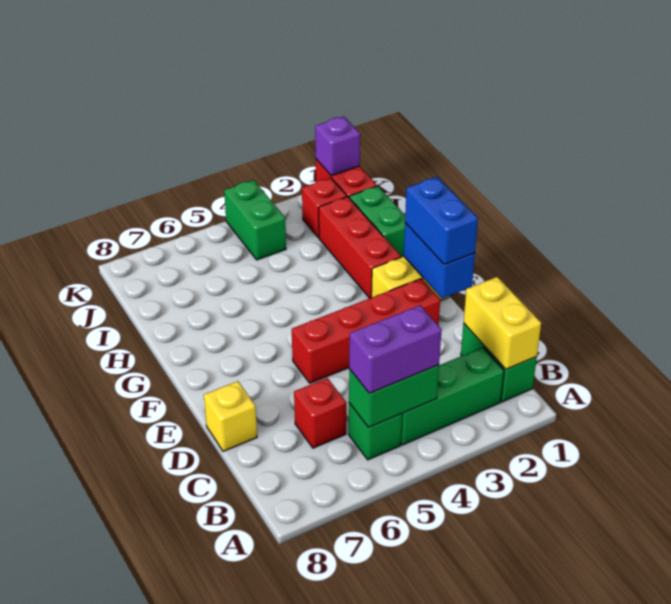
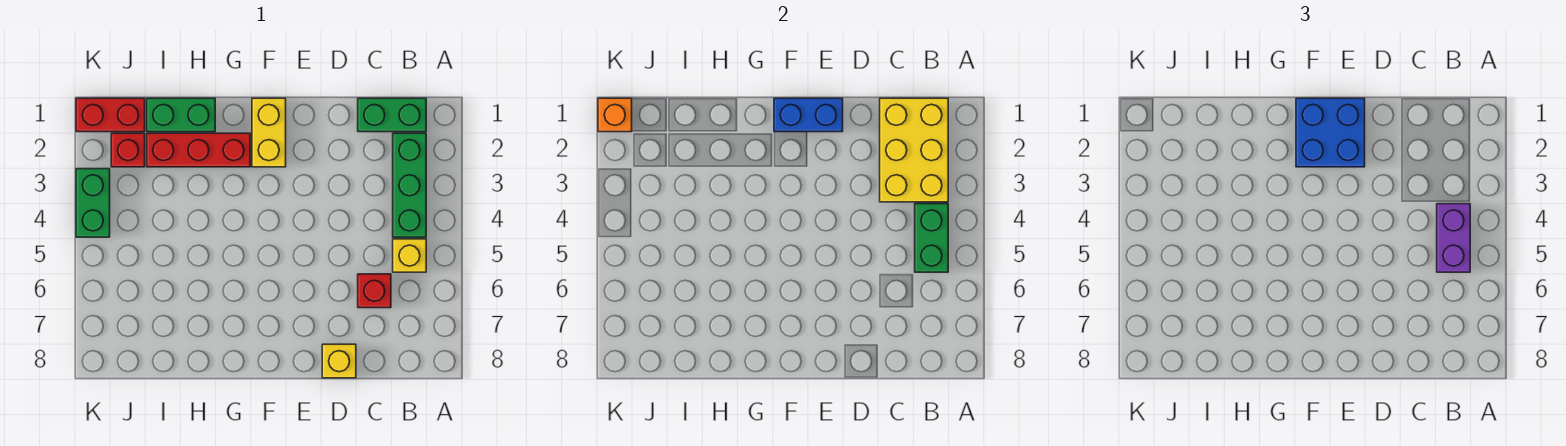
yellow brick B1:C1 level 2 -> yellow brick B1:C3 level 2
green brick B5 level 1 -> yellow brick B5 level 1
blue brick E1:F1 level 3 -> blue brick E1:F2 level 3
red brick E2:E5 level 1 -> none
green brick J4:K4 level 1 -> green brick K3:K4 level 1
purple brick K1 level 2 -> orange brick K1 level 2

